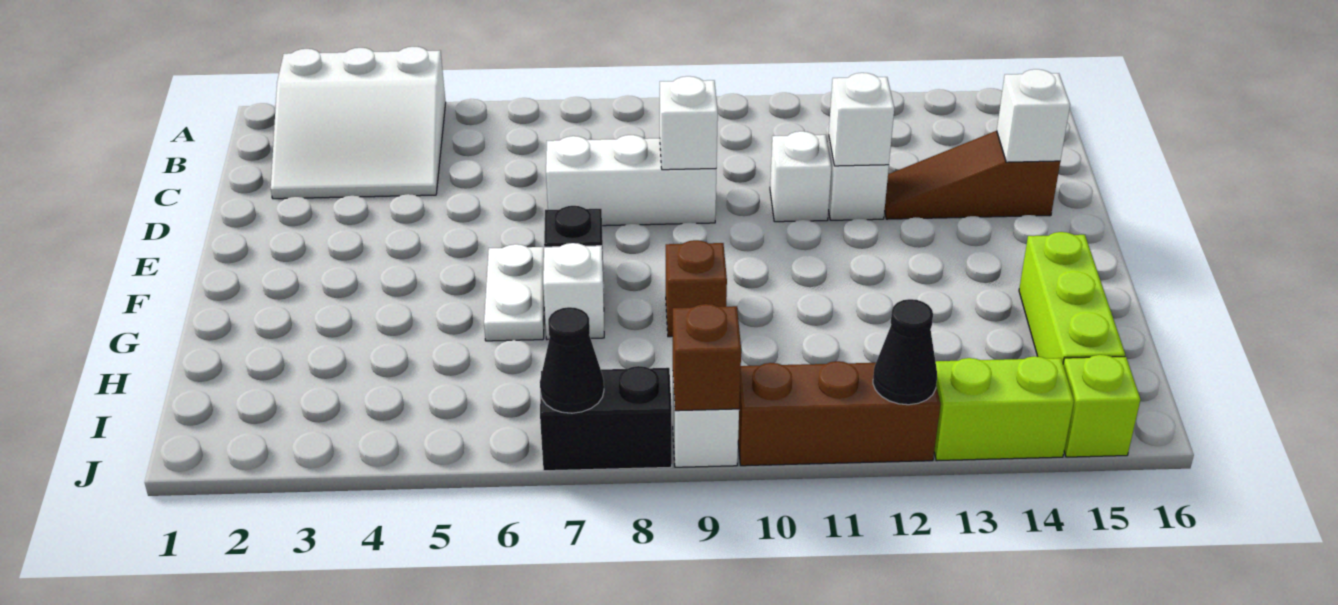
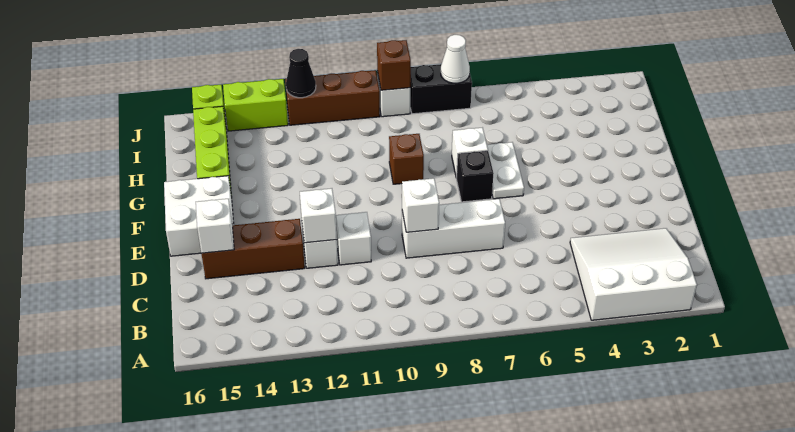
brown slope D13:D15 level 1 top 15 -> brown brick D13:D15 level 1
none -> white brick E15:F16 level 1
black cone J7 level 2 -> white cone J7 level 2

